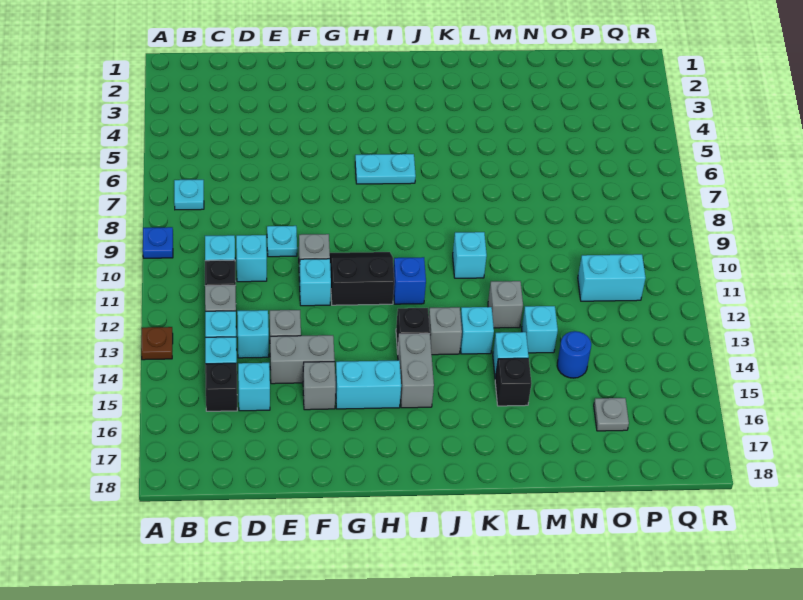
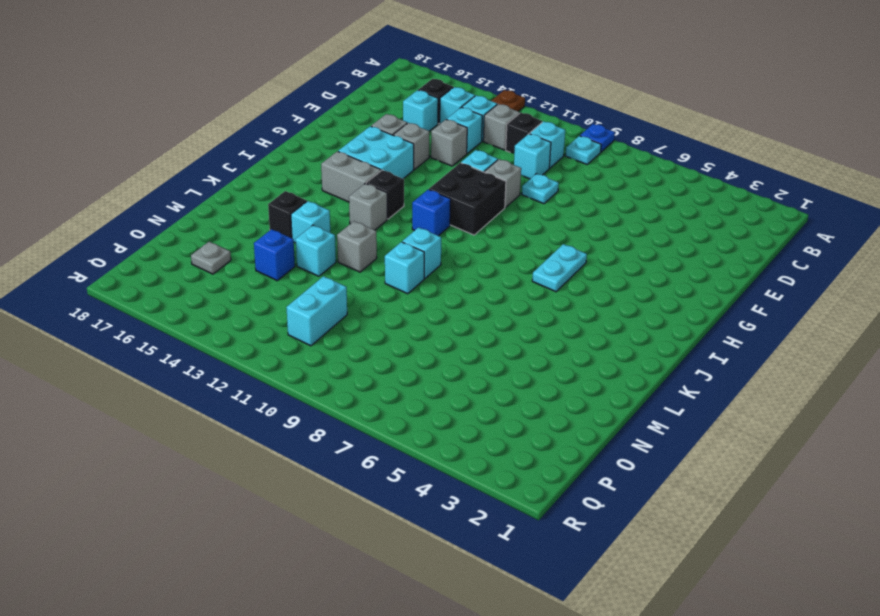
cyan plate B7 level 1 -> cyan plate B9 level 1
grey brick E14:F14 level 1 -> grey brick F14 level 1
black slope G10:H11 level 1 top 11 -> black brick G10:H11 level 1
cyan brick G15:H15 level 1 -> cyan brick G14:H15 level 1
cyan brick K13 level 1 -> cyan brick L10 level 1
blue round brick N14 level 1 -> blue brick N14 level 1

